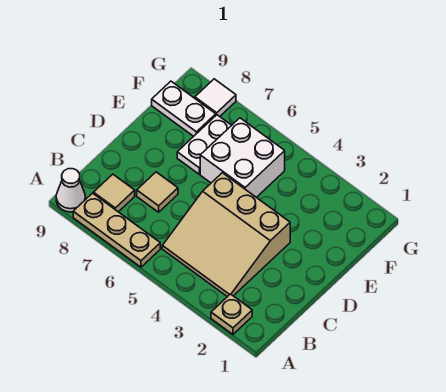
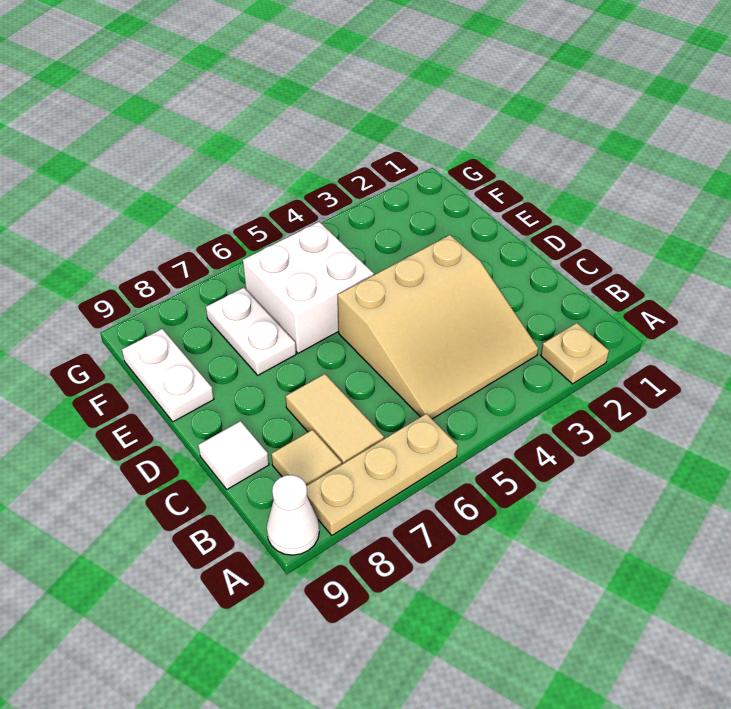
tan tile C7 level 1 -> tan tile B7:C7 level 1
white plate F8:F9 level 1 -> white plate E9:F9 level 1
white tile G8 level 1 -> white tile C9 level 1

